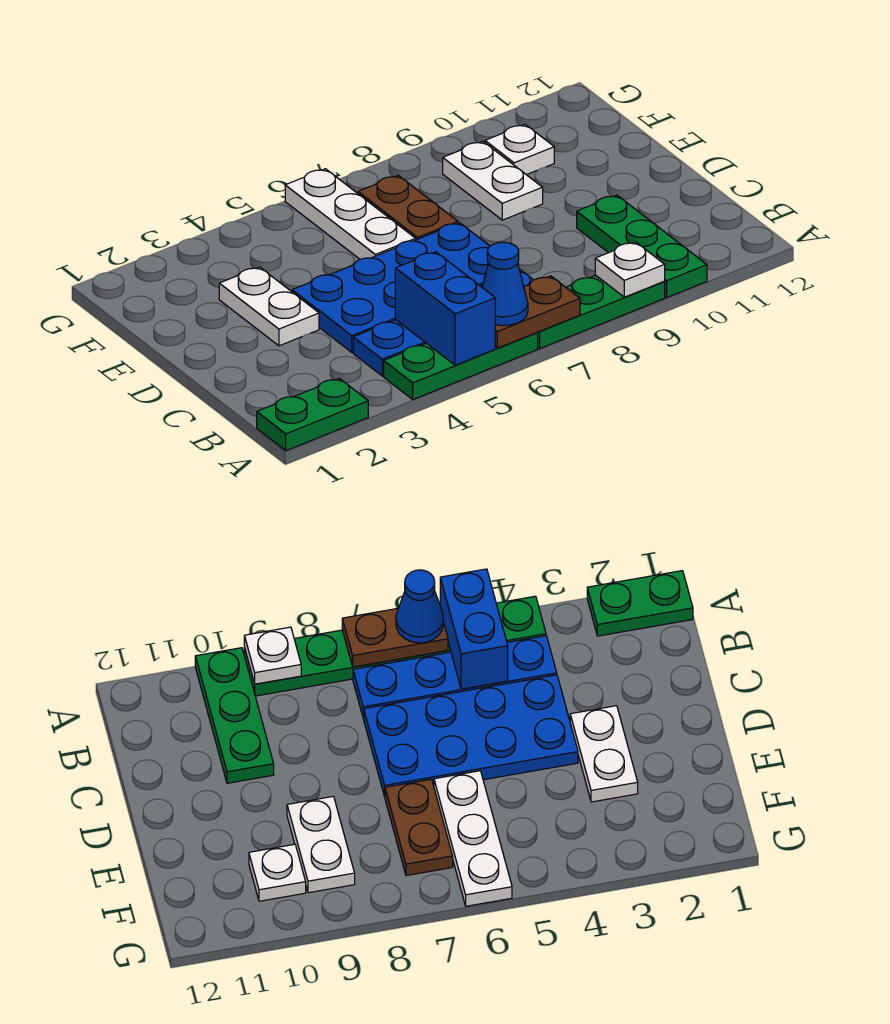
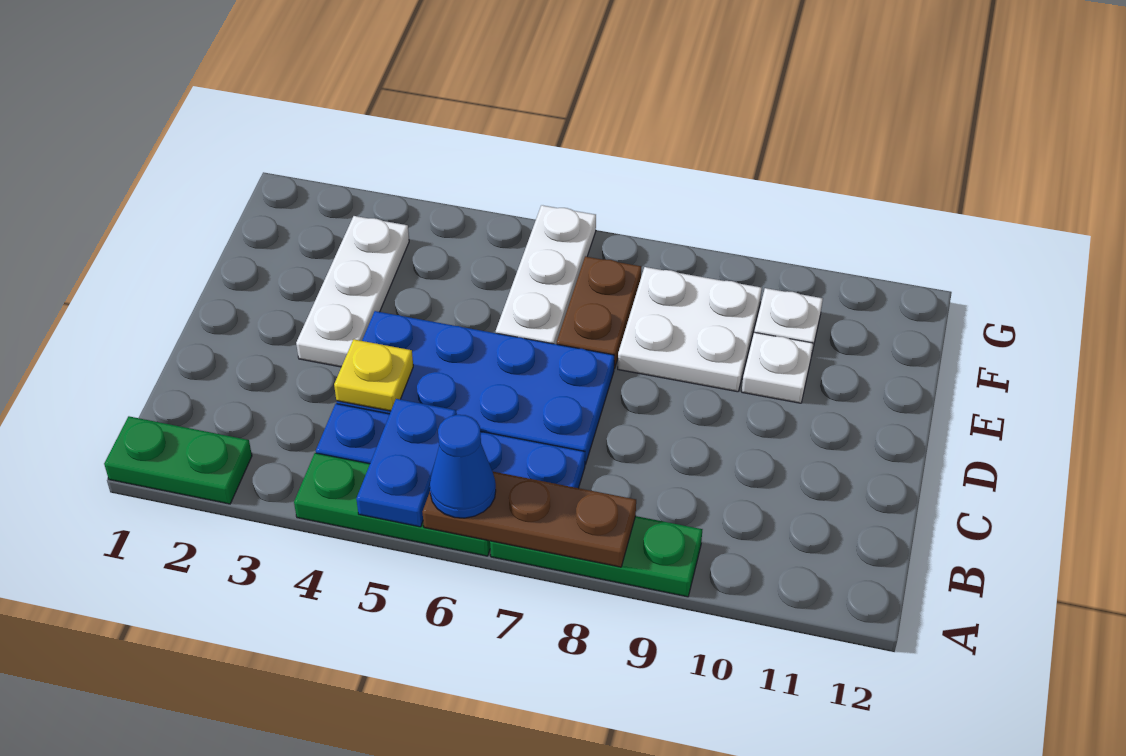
blue brick A5:B5 level 2 -> blue plate A5:B5 level 2
brown plate A6:A7 level 2 -> brown plate A6:A8 level 2
white plate A9 level 2 -> white plate E10 level 1
green plate A10:C10 level 1 -> none
none -> yellow plate C4 level 2
white plate D3:E3 level 1 -> white plate D3:F3 level 1
white plate E9:F9 level 1 -> white plate E8:F9 level 1

